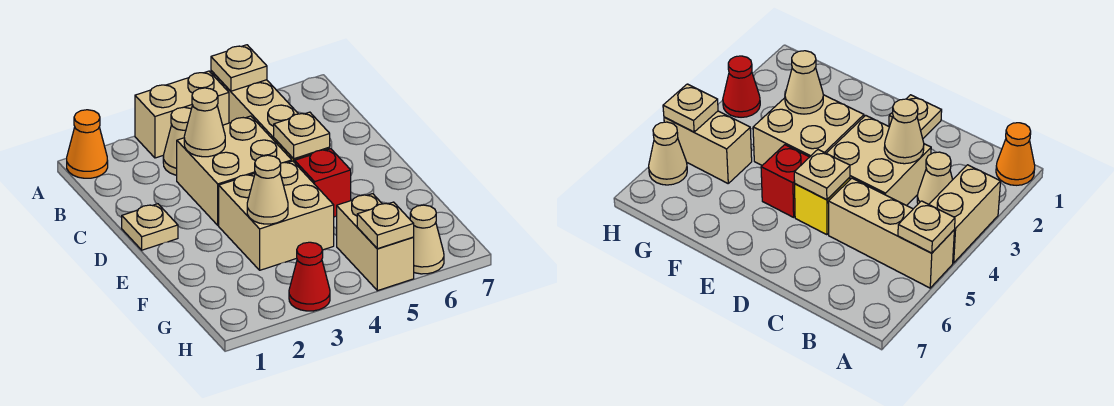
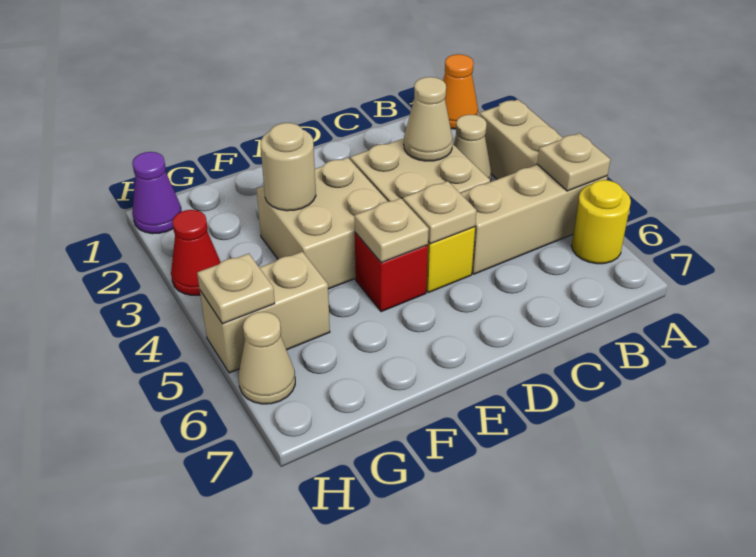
none -> yellow round brick A6 level 1
tan plate D1 level 1 -> tan plate E5 level 2
tan cone F3 level 2 -> tan round brick F3 level 2
none -> purple cone H1 level 1

